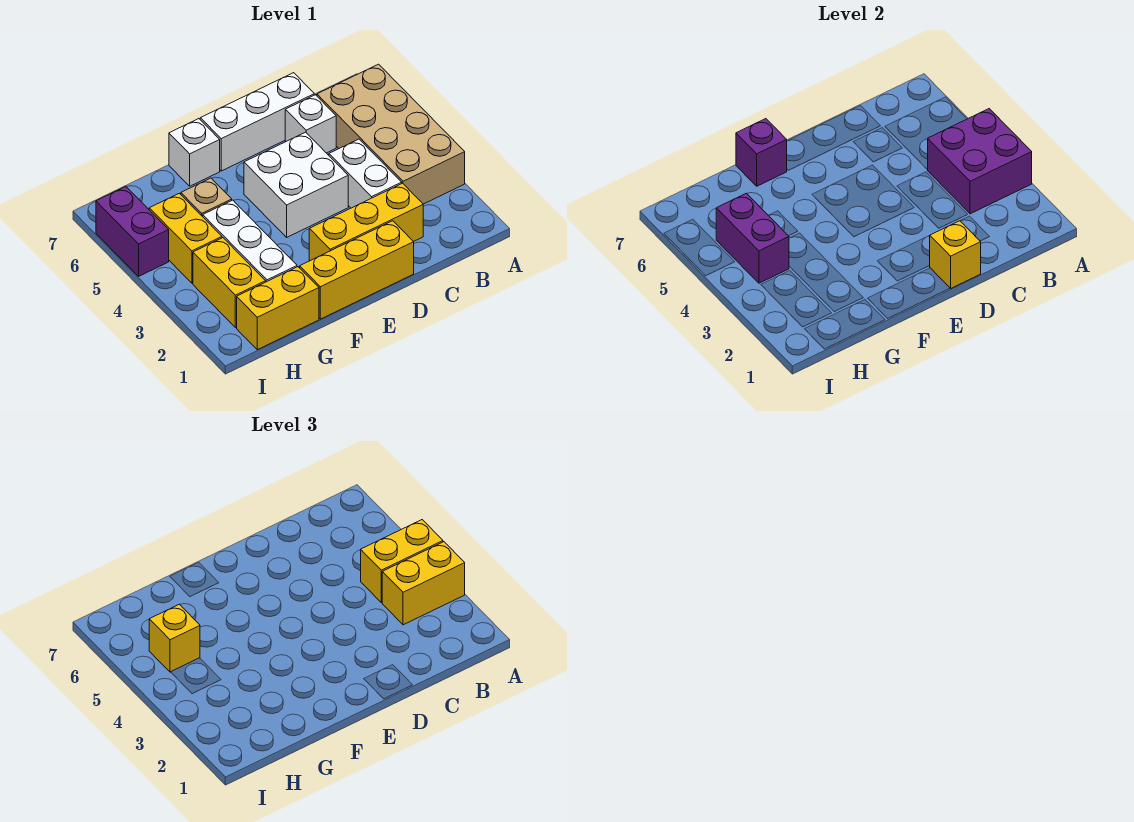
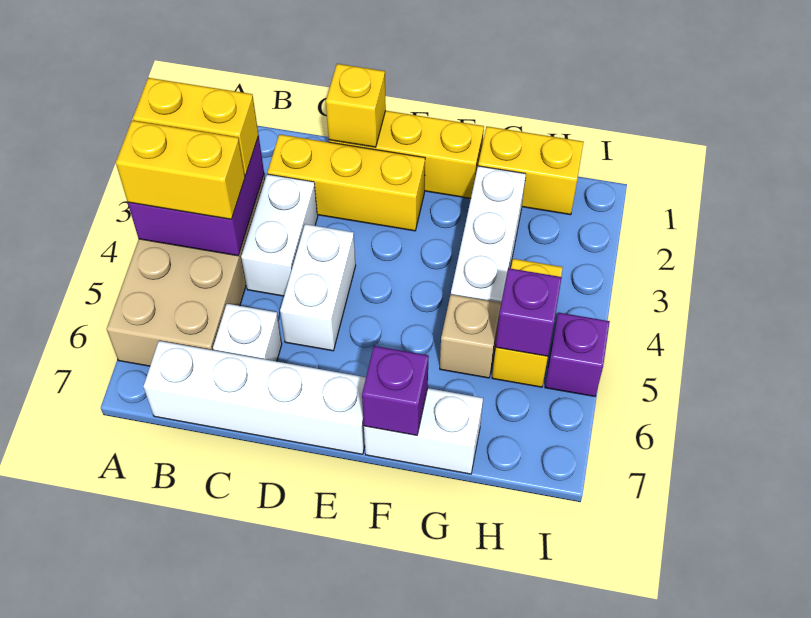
white brick C7:E7 level 1 -> white brick B7:E7 level 1
white brick D4:E5 level 1 -> white brick D4:D5 level 1
white brick F7 level 1 -> white brick F7:G7 level 1
yellow brick H2:H3 level 1 -> none
purple brick H4:H5 level 2 -> purple brick H5 level 2
yellow brick H5 level 3 -> none
purple brick I5:I6 level 1 -> purple brick I5 level 1

